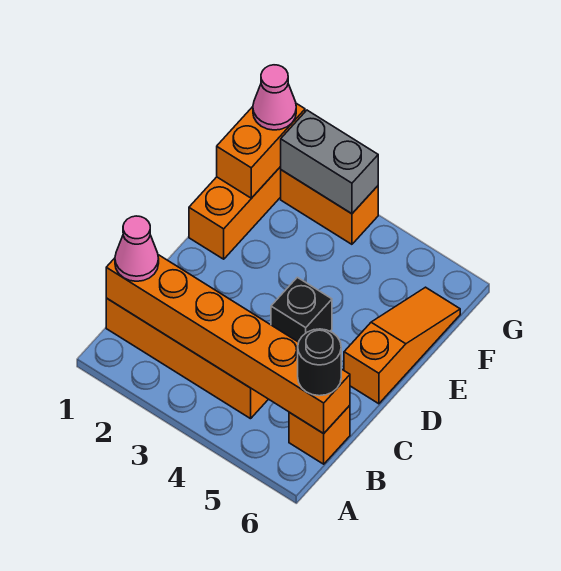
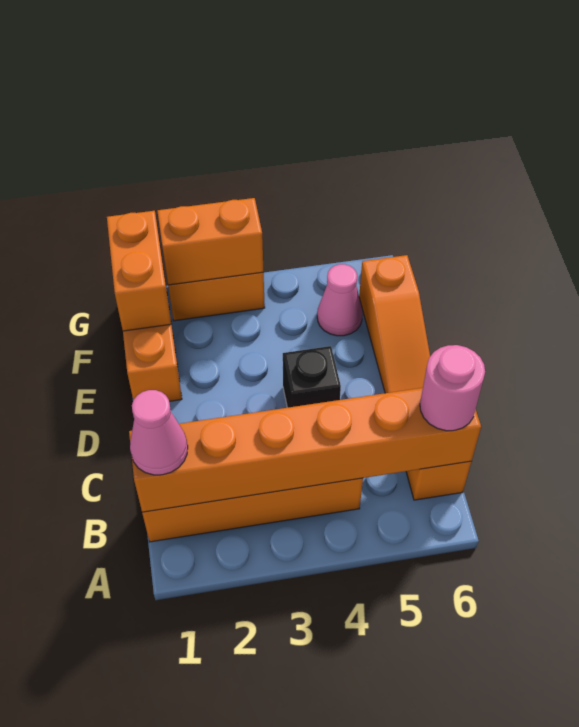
black round brick B6 level 3 -> pink round brick B6 level 3
orange slope D6:F6 level 1 top D -> orange slope D6:F6 level 1 top F
pink cone G1 level 3 -> pink cone F5 level 1
grey brick G2:G3 level 2 -> orange brick G2:G3 level 2

